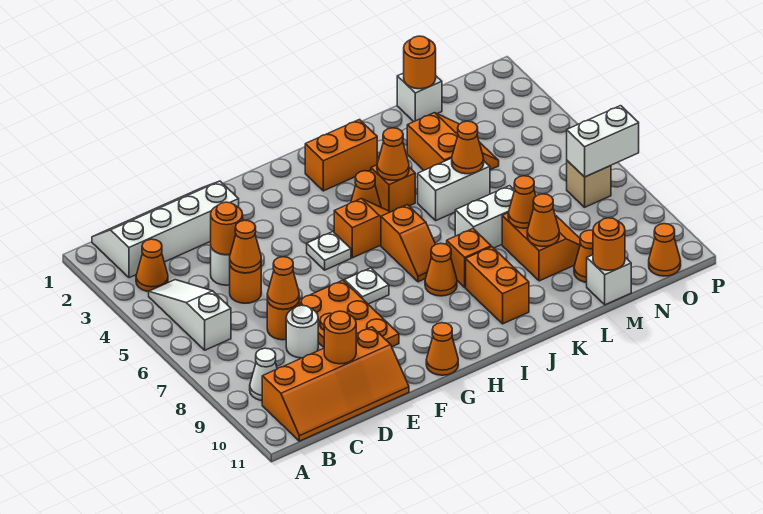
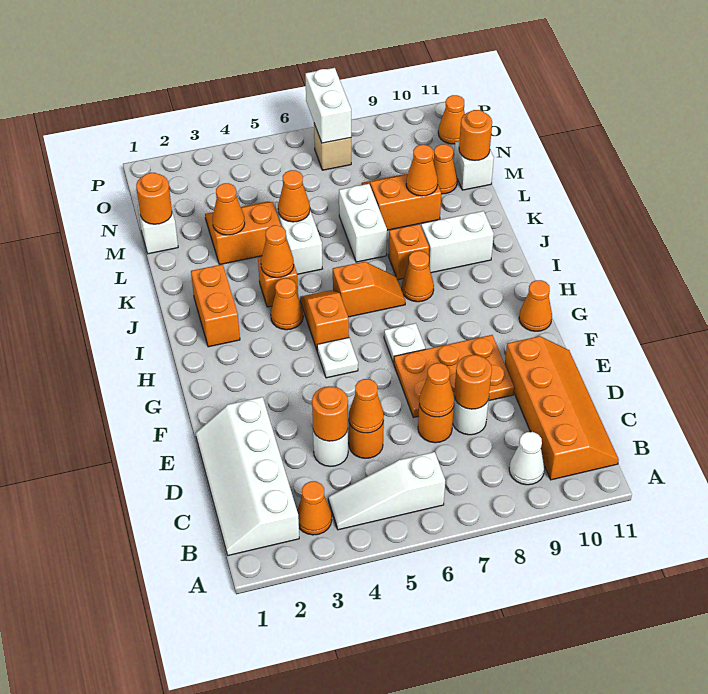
orange round brick D10 level 2 -> orange round brick D8 level 2
orange brick J9:J10 level 1 -> white brick J9:J10 level 1
orange cone L8 level 2 -> orange cone L3 level 2

